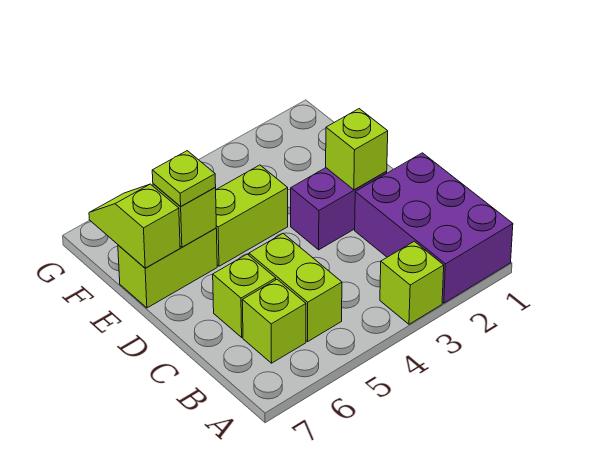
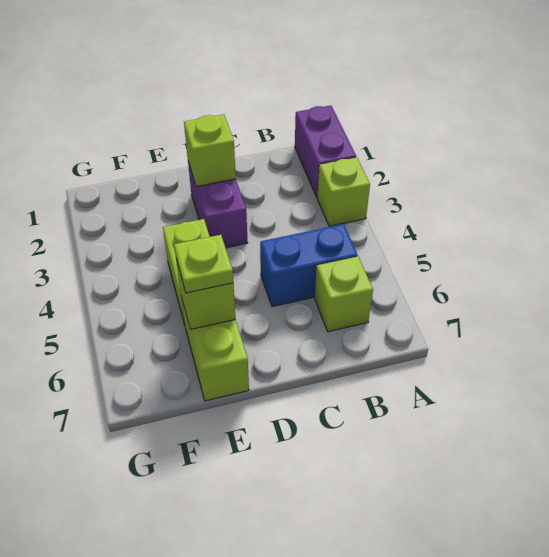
purple brick A1:C2 level 1 -> purple brick A1:A2 level 1
lime brick B5:C5 level 1 -> blue brick B5:C5 level 1
lime brick C6 level 1 -> none
lime slope E7:F7 level 2 top E -> none

